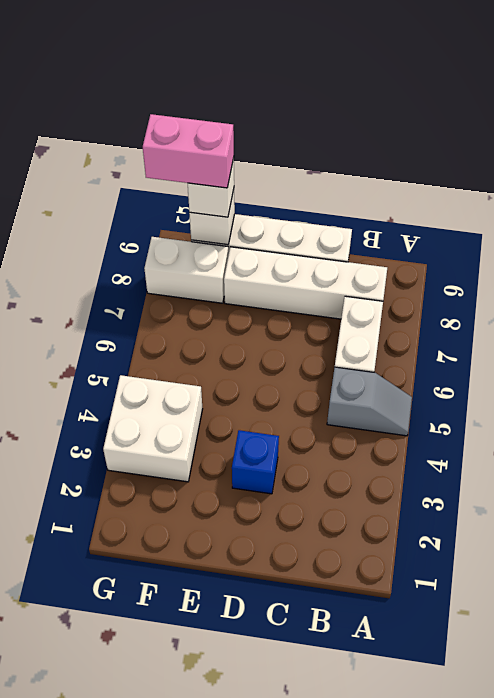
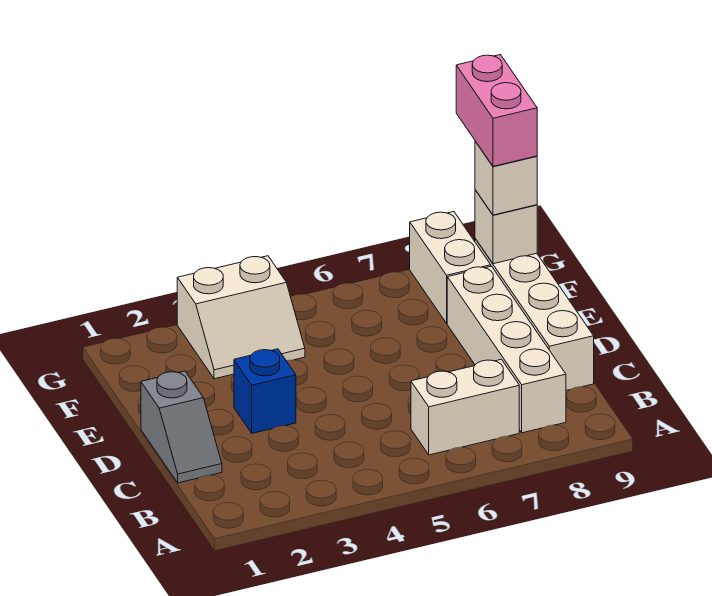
grey slope A5:B5 level 1 top B -> grey slope C1:D1 level 1 top D
white brick F3:G4 level 1 -> white slope F3:G4 level 1 top G

